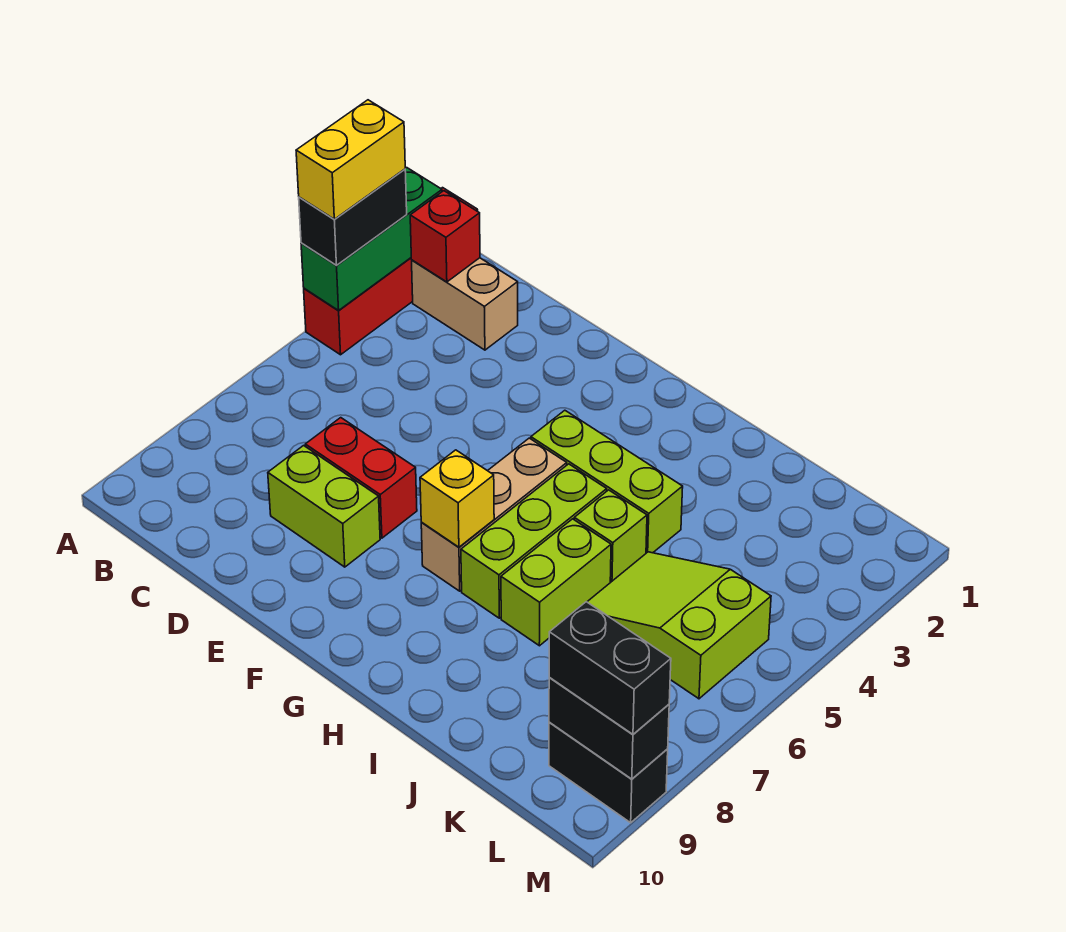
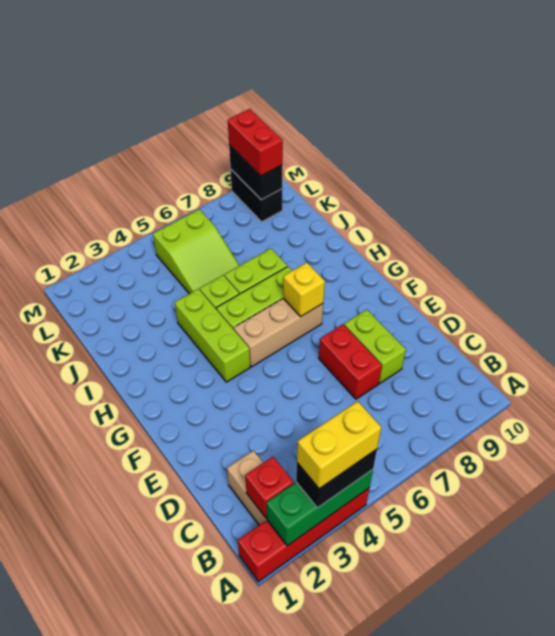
black brick L9:M9 level 3 -> red brick L9:M9 level 3

